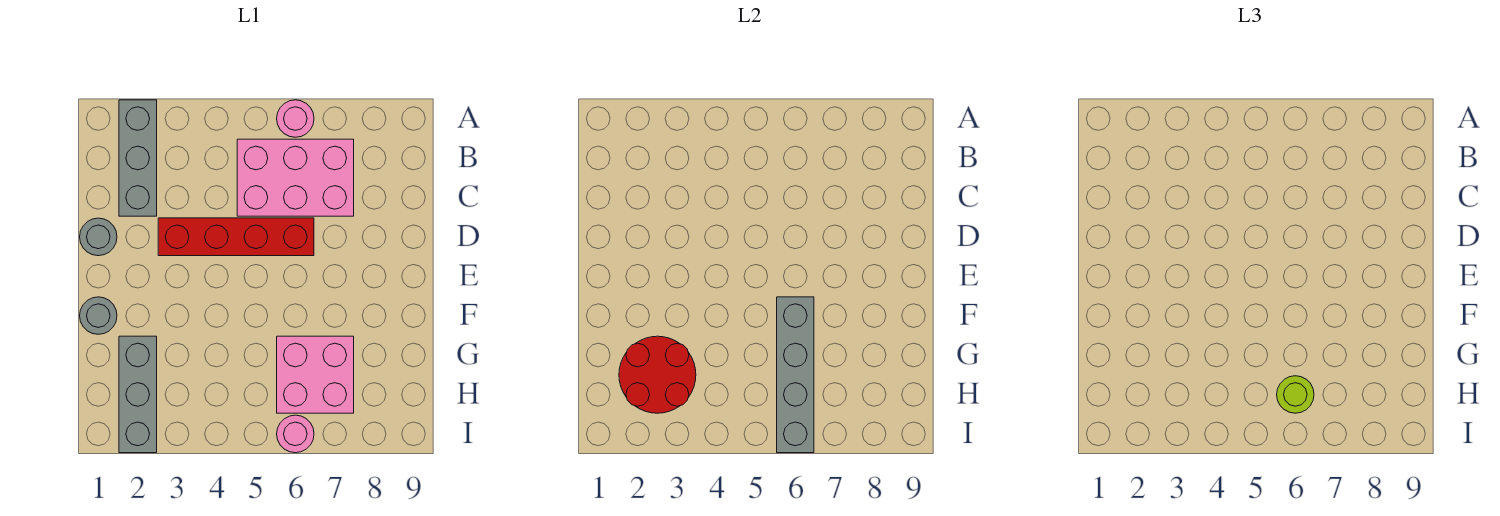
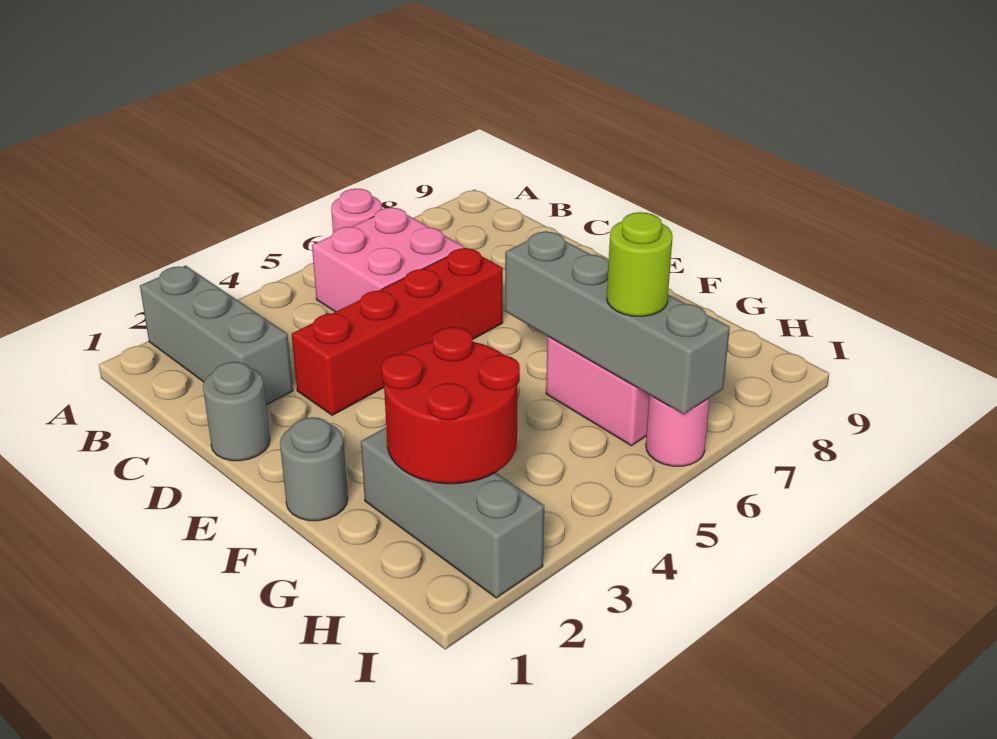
pink brick B5:C7 level 1 -> pink brick B5:C6 level 1

